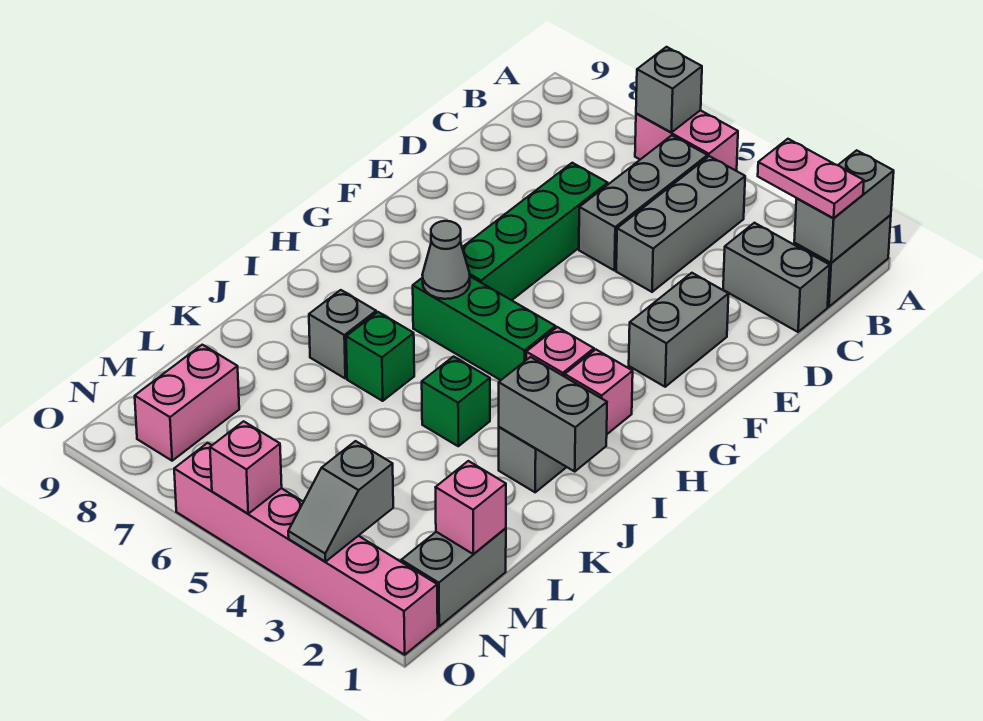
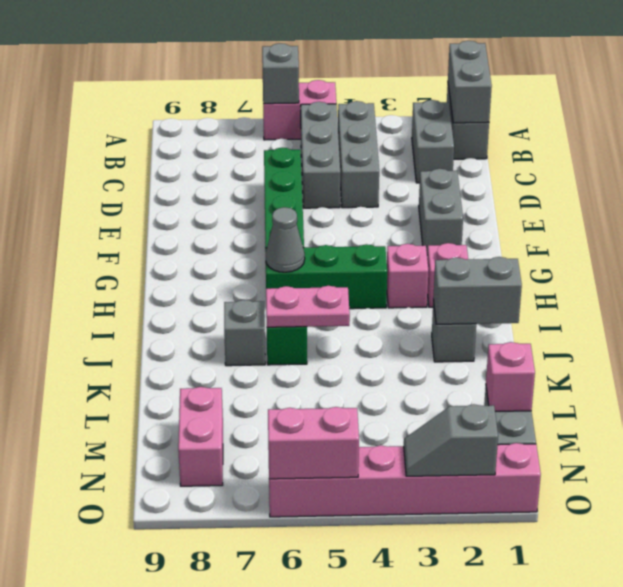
pink plate B1:B2 level 3 -> pink plate J5:J6 level 2
grey brick C1:C2 level 1 -> grey brick B2:C2 level 1
green brick J4 level 1 -> none
grey slope N3:O3 level 2 top N -> grey slope O2:O3 level 2 top 2
pink brick O5 level 2 -> pink brick O5:O6 level 2

